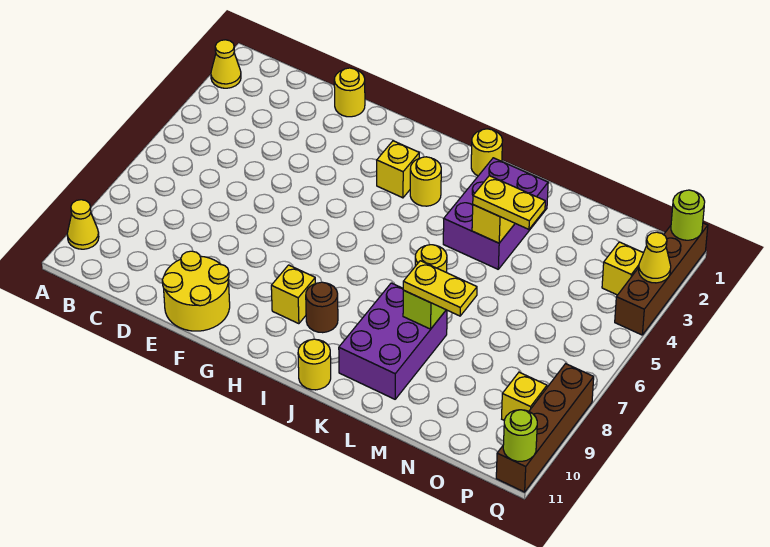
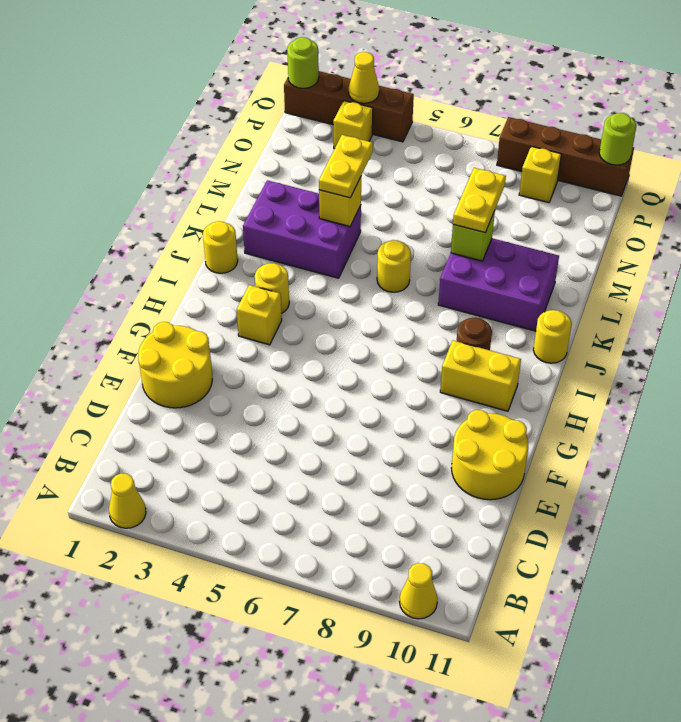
yellow round brick E1 level 1 -> yellow round brick E1:F2 level 1
yellow brick H9 level 1 -> yellow brick H9:H10 level 1

